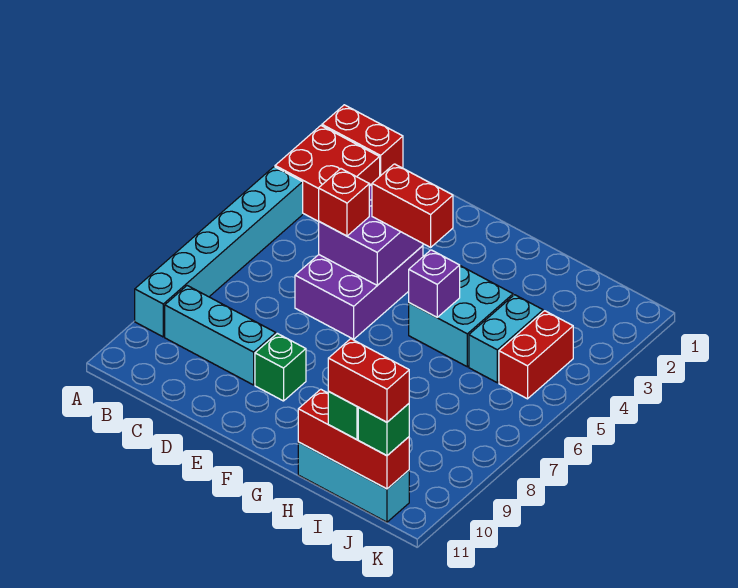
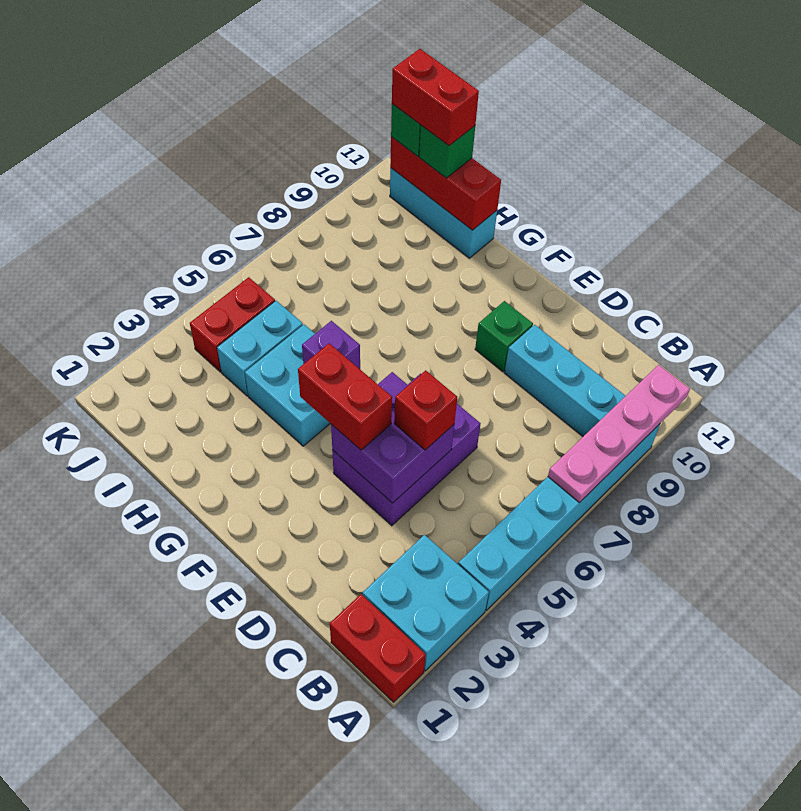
red brick A2:B3 level 1 -> cyan brick A2:B3 level 1
none -> pink plate A7:A10 level 2

